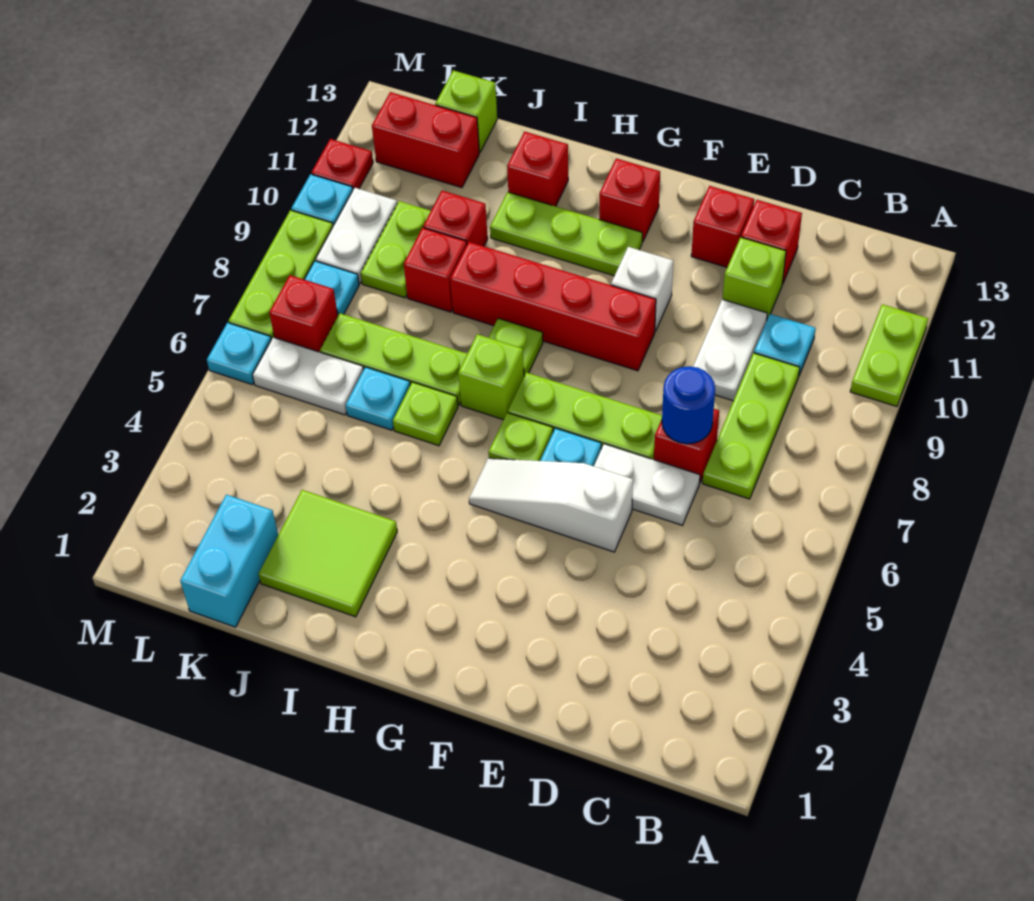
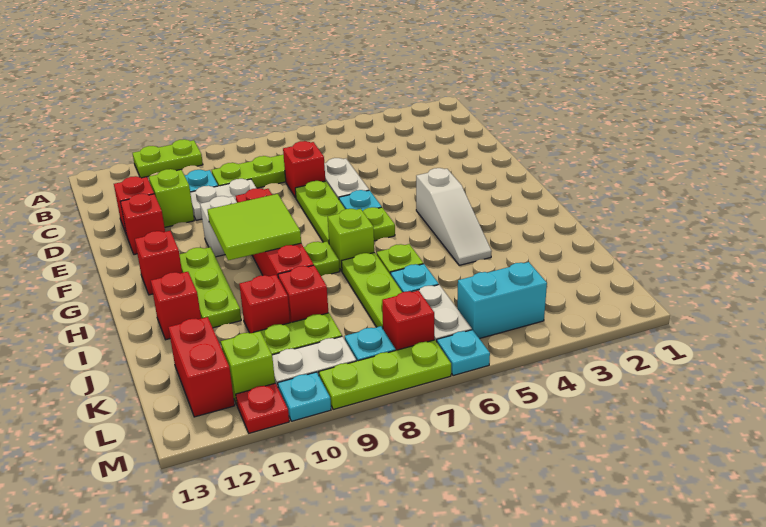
blue round brick D7 level 2 -> none
white slope E5:G5 level 1 top E -> white slope G4:I4 level 1 top G
lime tile I2:J3 level 1 -> lime tile G9:H10 level 2
cyan brick K1:K2 level 1 -> cyan brick L4:L5 level 1
lime brick K13 level 1 -> lime brick L11 level 1

